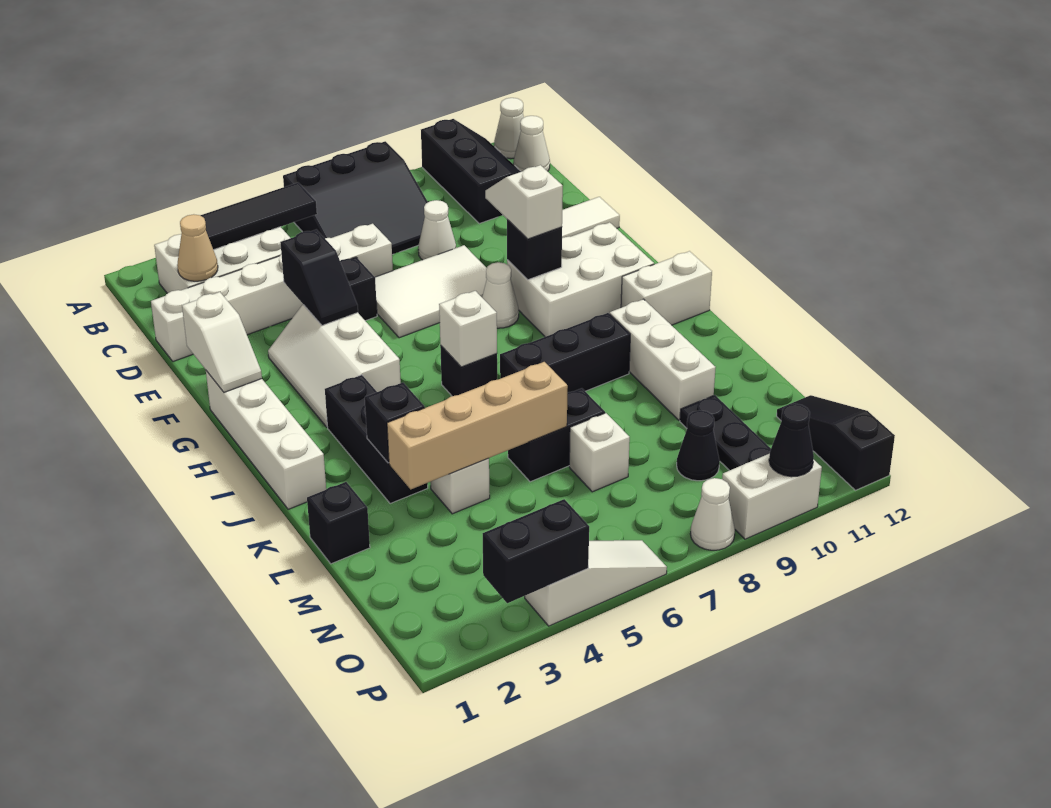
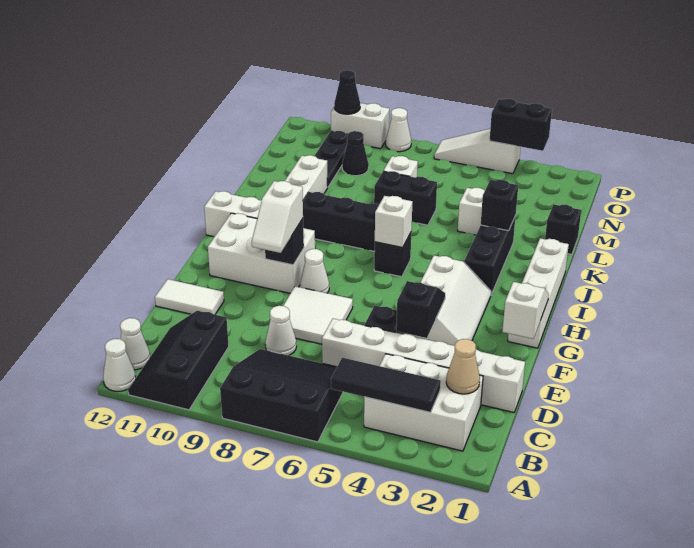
white tile E6:F8 level 1 -> white tile E7:F8 level 1
tan brick L3:L6 level 2 -> none
black slope N12:P12 level 1 top P -> none

